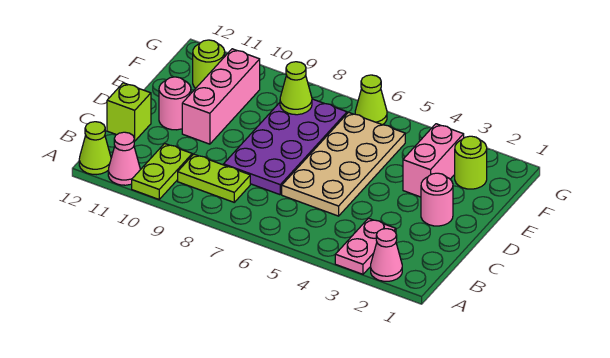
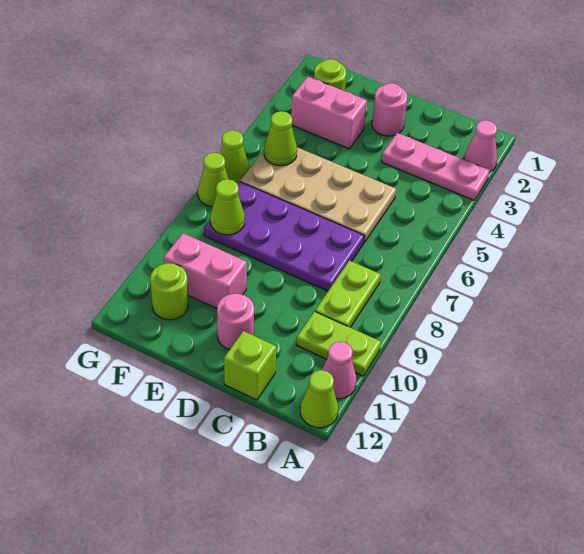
pink plate A3:B3 level 1 -> pink plate A3:C3 level 1
pink brick D10:F10 level 1 -> pink brick E10:F10 level 1
none -> lime cone F5 level 2
none -> lime cone G7 level 1

